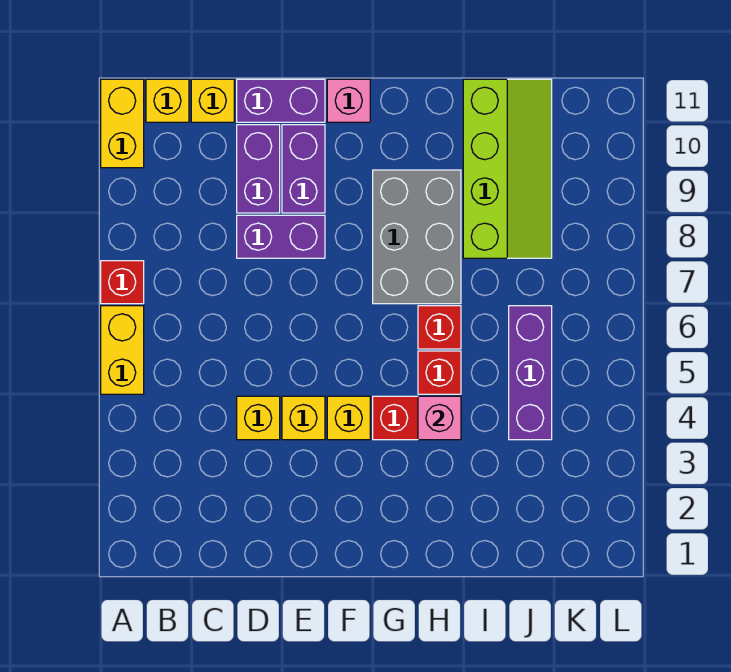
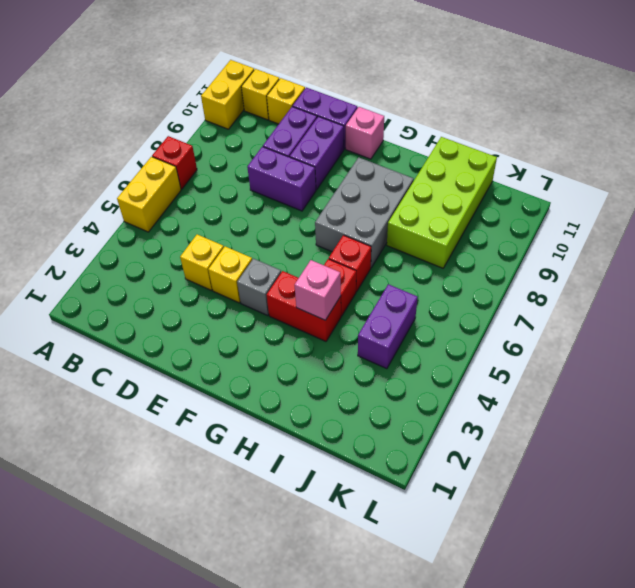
yellow brick F4 level 1 -> grey brick F4 level 1
lime slope I8:J11 level 1 top I -> lime brick I8:J11 level 1
purple brick J4:J6 level 1 -> purple brick J4:J5 level 1

